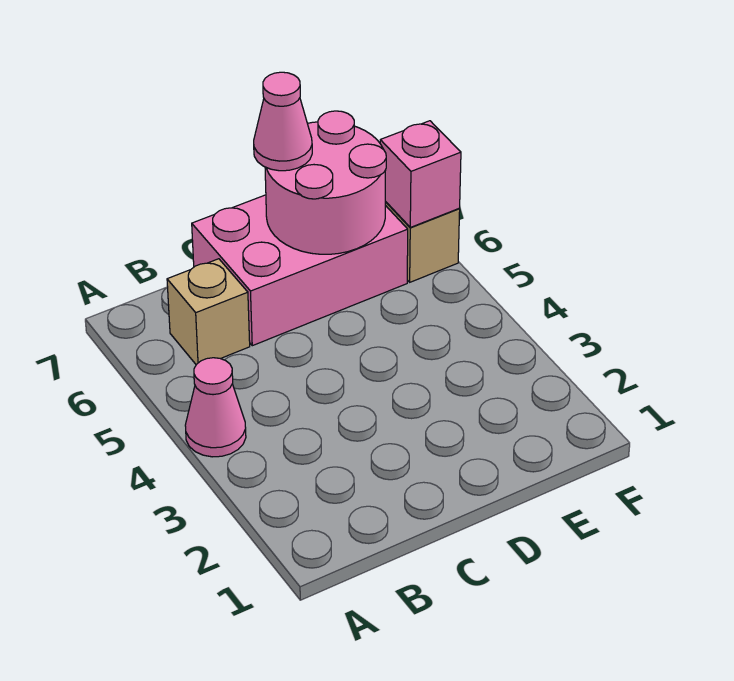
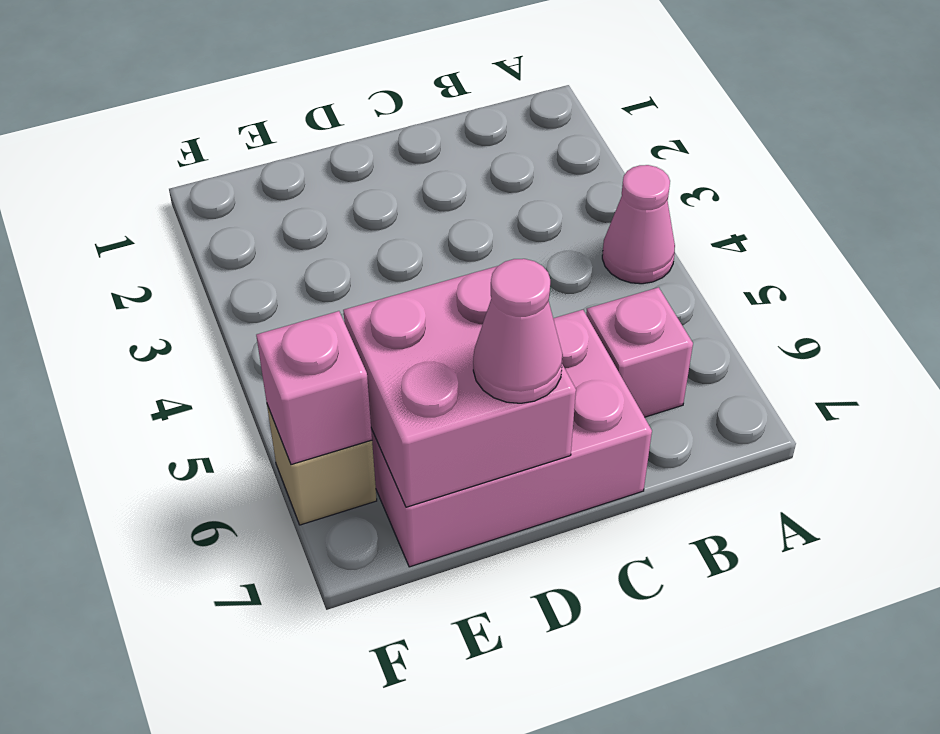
tan brick B6 level 1 -> pink brick B6 level 1
pink round brick D6:E7 level 2 -> pink brick D6:E7 level 2

